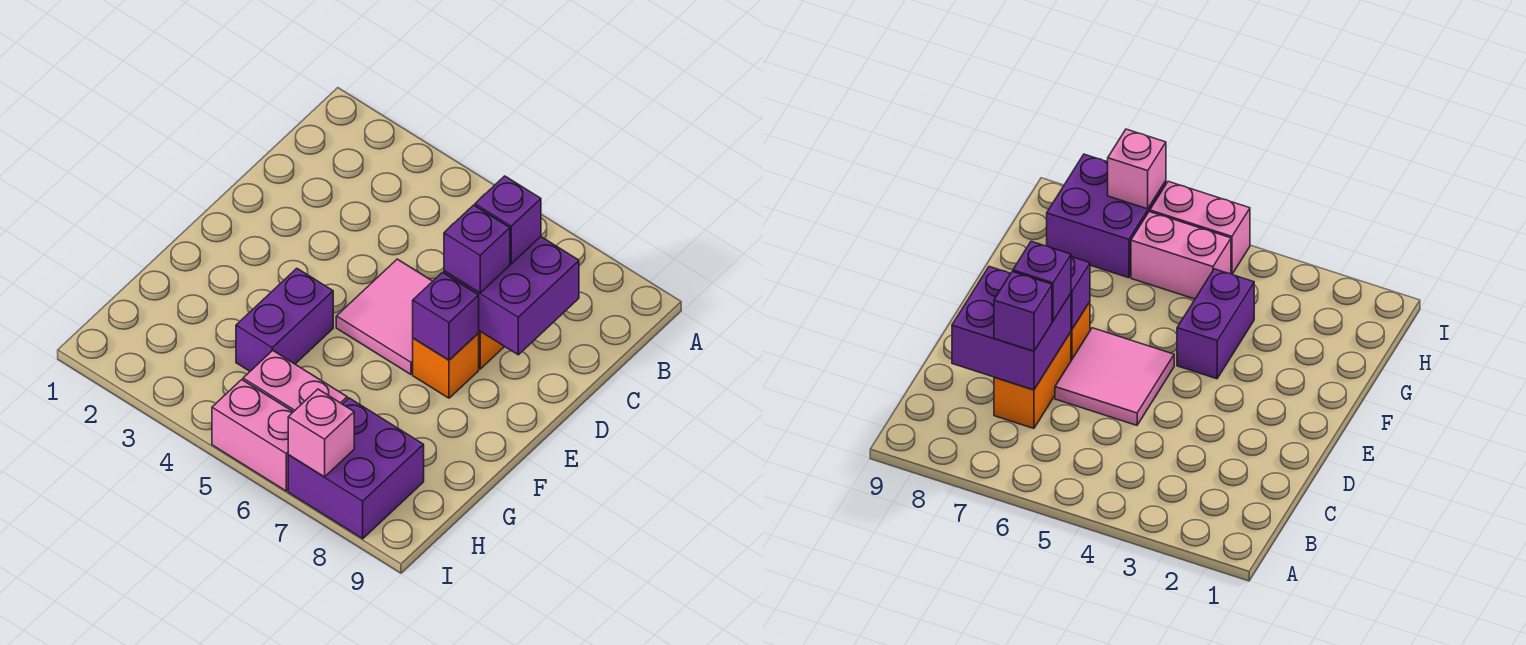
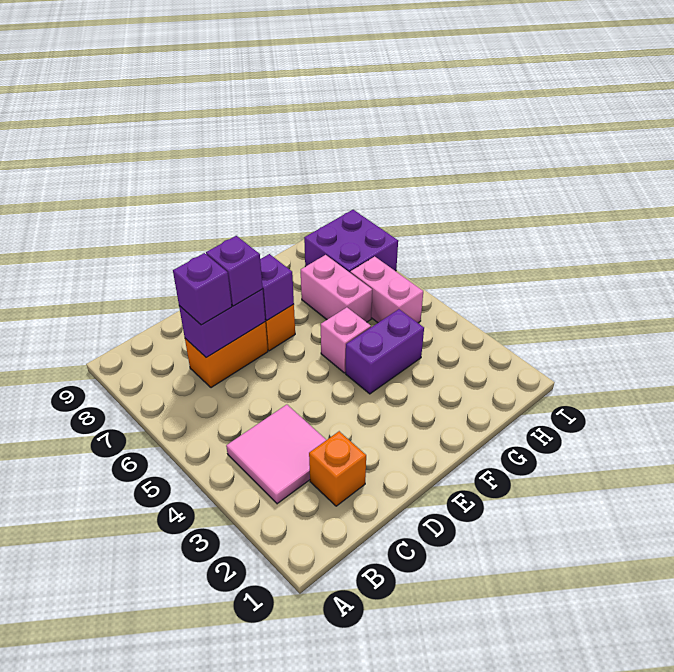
none -> orange brick C2 level 1
purple brick C7:D8 level 2 -> purple brick C7:D7 level 2
pink tile D5:E6 level 1 -> pink tile B3:C4 level 1
pink brick I5:I6 level 1 -> pink brick G6:G7 level 1
pink brick I7 level 2 -> pink brick F5 level 1

